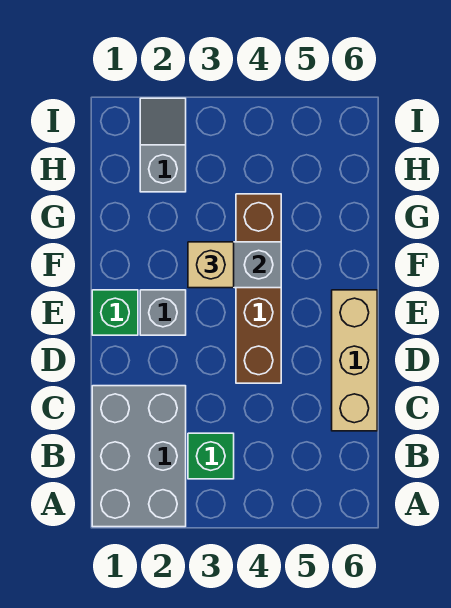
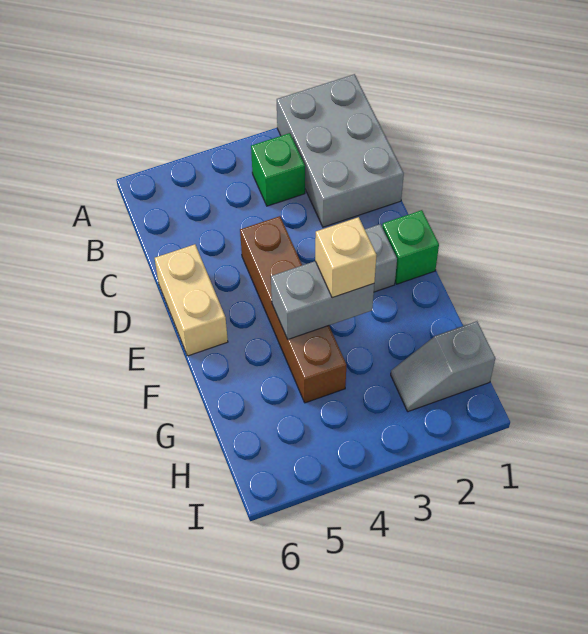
tan brick C6:E6 level 1 -> tan brick D6:E6 level 1
grey slope H2:I2 level 1 top H -> grey slope H1:H2 level 1 top 1

